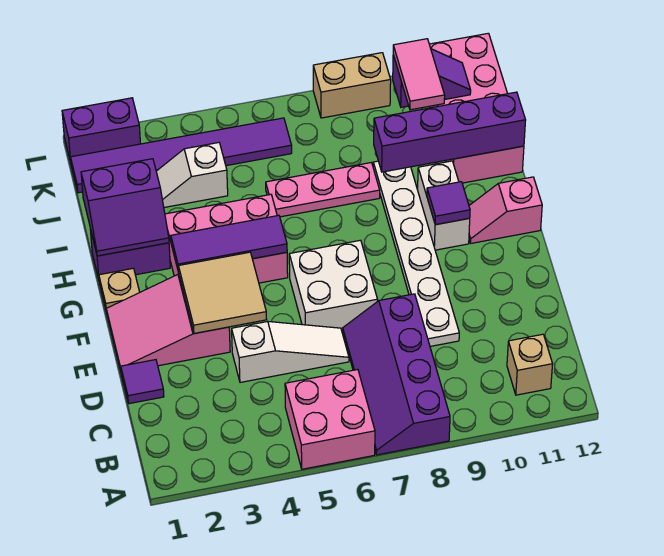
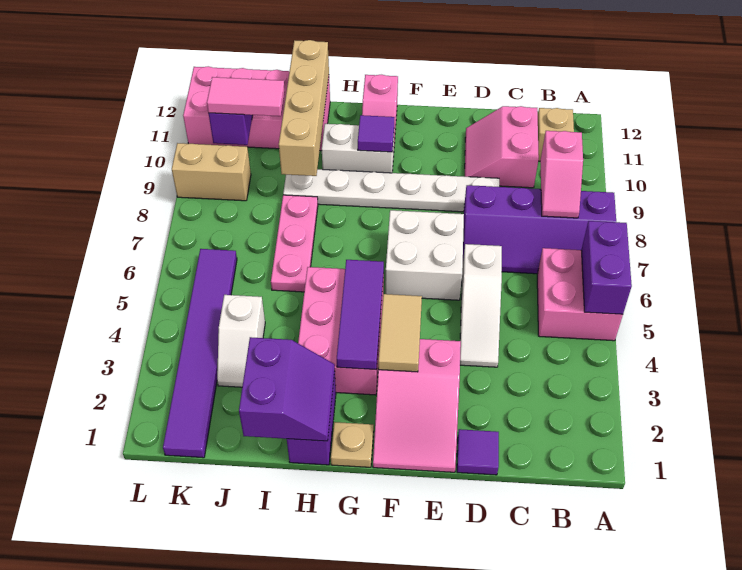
none -> pink slope B8:B9 level 2 top 9
none -> pink slope C10:D11 level 1 top C
white slope D4:D6 level 1 top 4 -> white slope D4:D6 level 1 top 6
tan tile E3:F4 level 2 -> tan tile F3:F4 level 2
purple brick I9:I12 level 2 -> tan brick I9:I12 level 2
purple brick L1:L2 level 1 -> purple brick A5:A6 level 2
tan brick L8:L9 level 1 -> tan brick K9:L9 level 1

